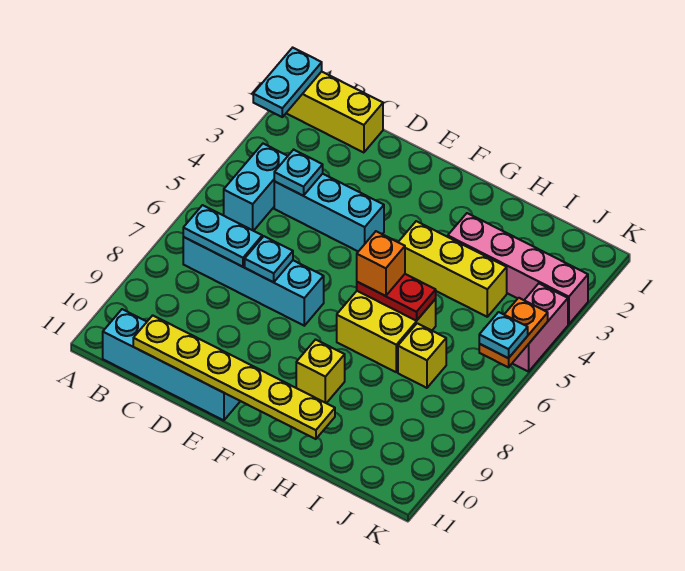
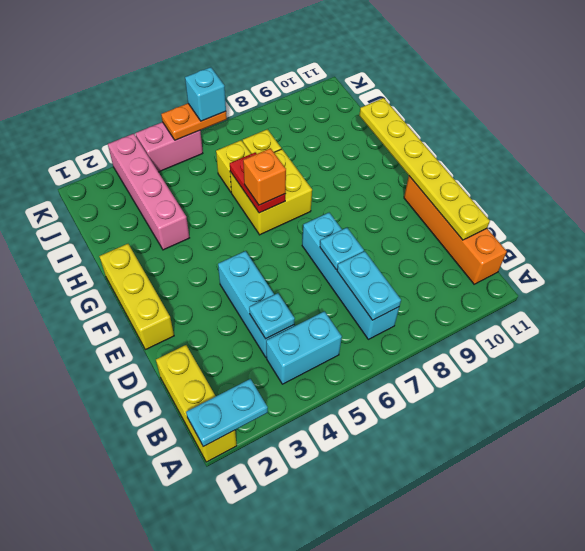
cyan brick B11:E11 level 1 -> orange brick B11:E11 level 1
yellow brick G4:I4 level 1 -> yellow brick E1:G1 level 1
yellow brick G9 level 1 -> yellow brick I6 level 1
cyan plate K6 level 3 -> cyan brick K6 level 3

